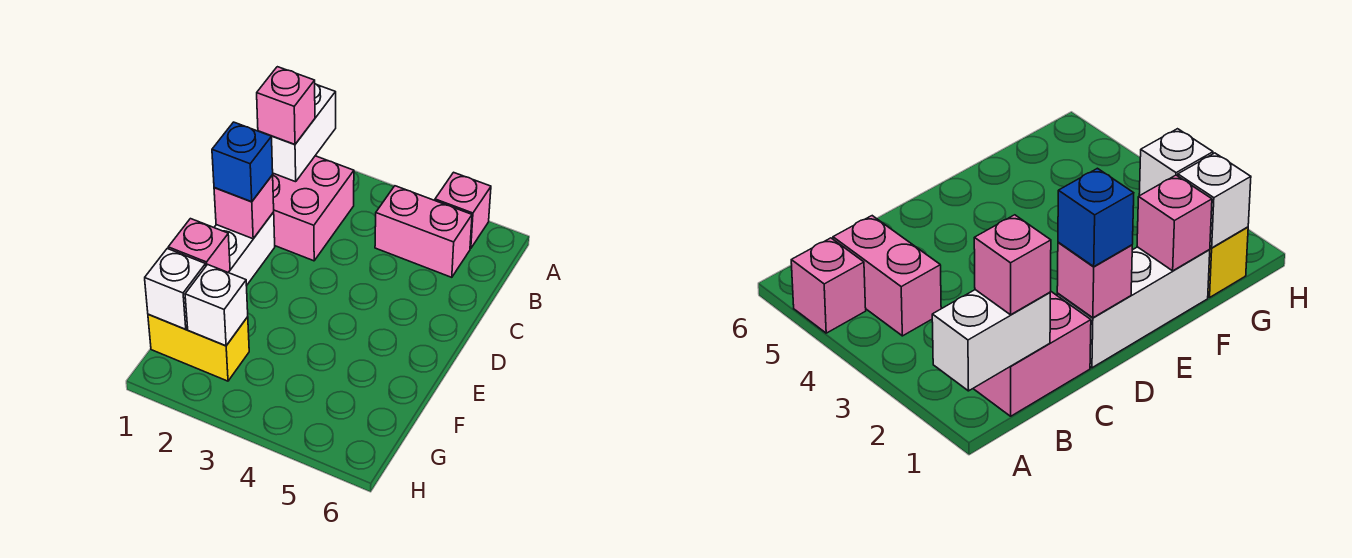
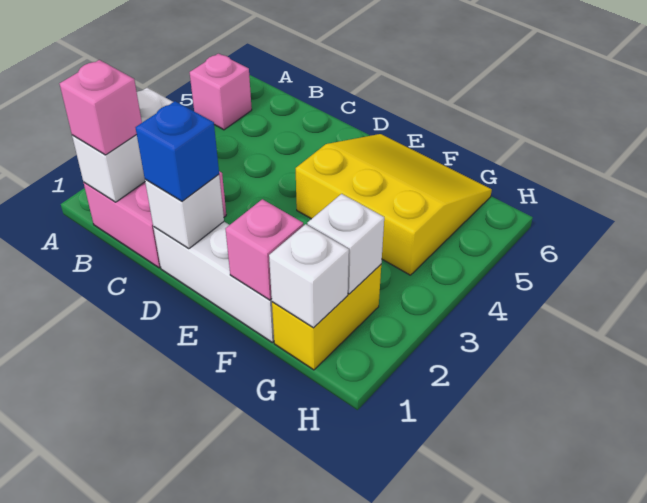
white brick A1:B1 level 2 -> white brick B1:B2 level 2
pink brick B4:B5 level 1 -> none
pink brick D1 level 2 -> white brick D1 level 2
none -> yellow slope E4:G6 level 1 top 4

